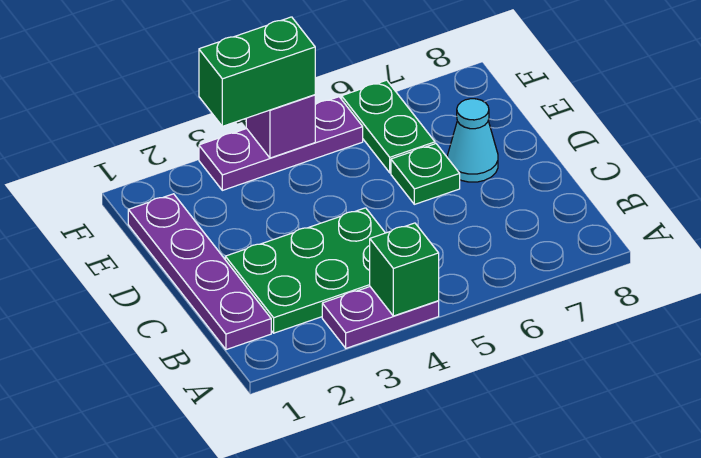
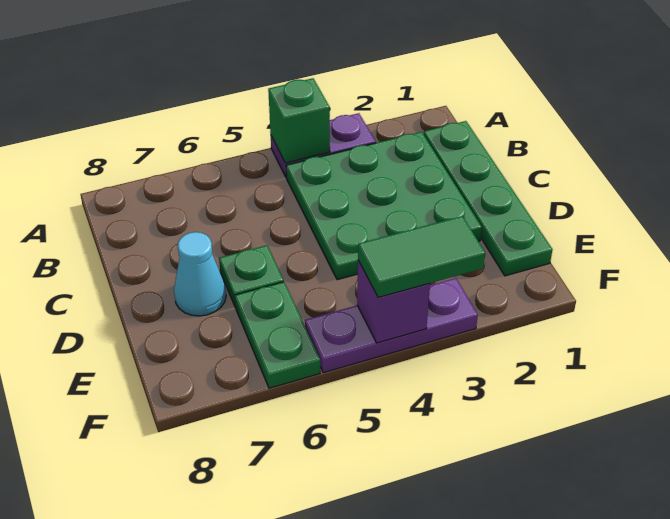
purple plate B1:E1 level 1 -> green plate B1:E1 level 1
green plate B2:C4 level 1 -> green plate B2:D4 level 1
green brick F3:F4 level 3 -> green tile F3:F4 level 3

